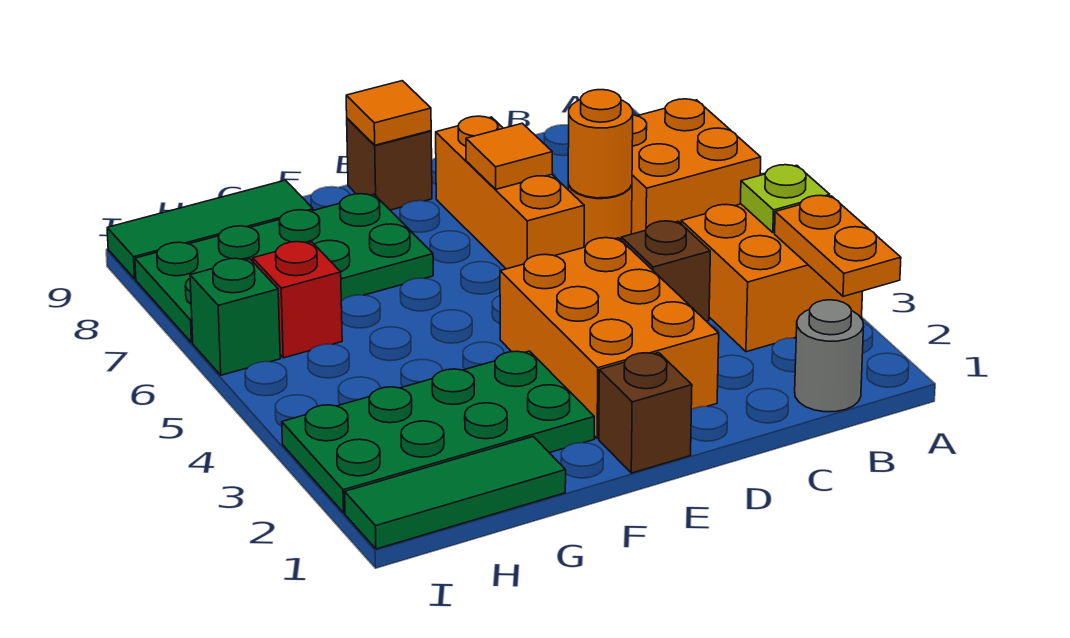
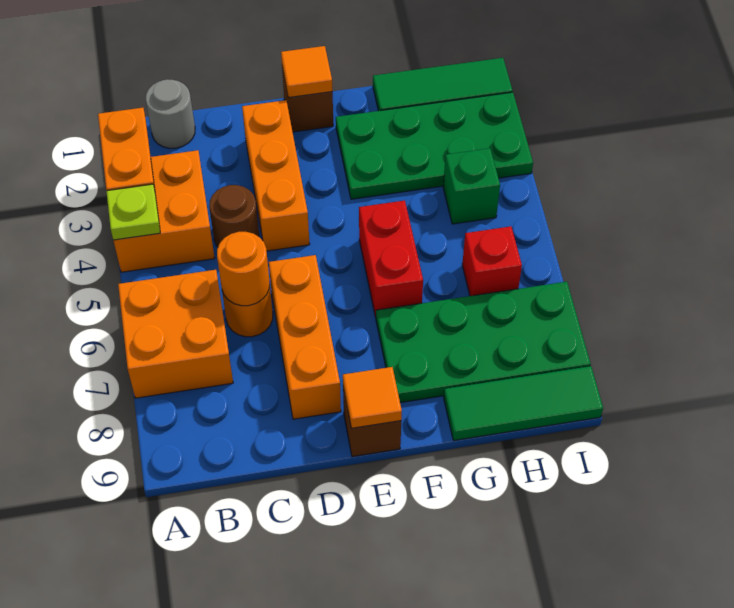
brown brick C4 level 1 -> brown round brick C4 level 1
orange brick D2:E4 level 1 -> orange brick D2:D4 level 1
orange tile D7 level 2 -> orange tile E1 level 2
none -> red brick F5:F6 level 1
green brick I6 level 1 -> green brick H4 level 1

